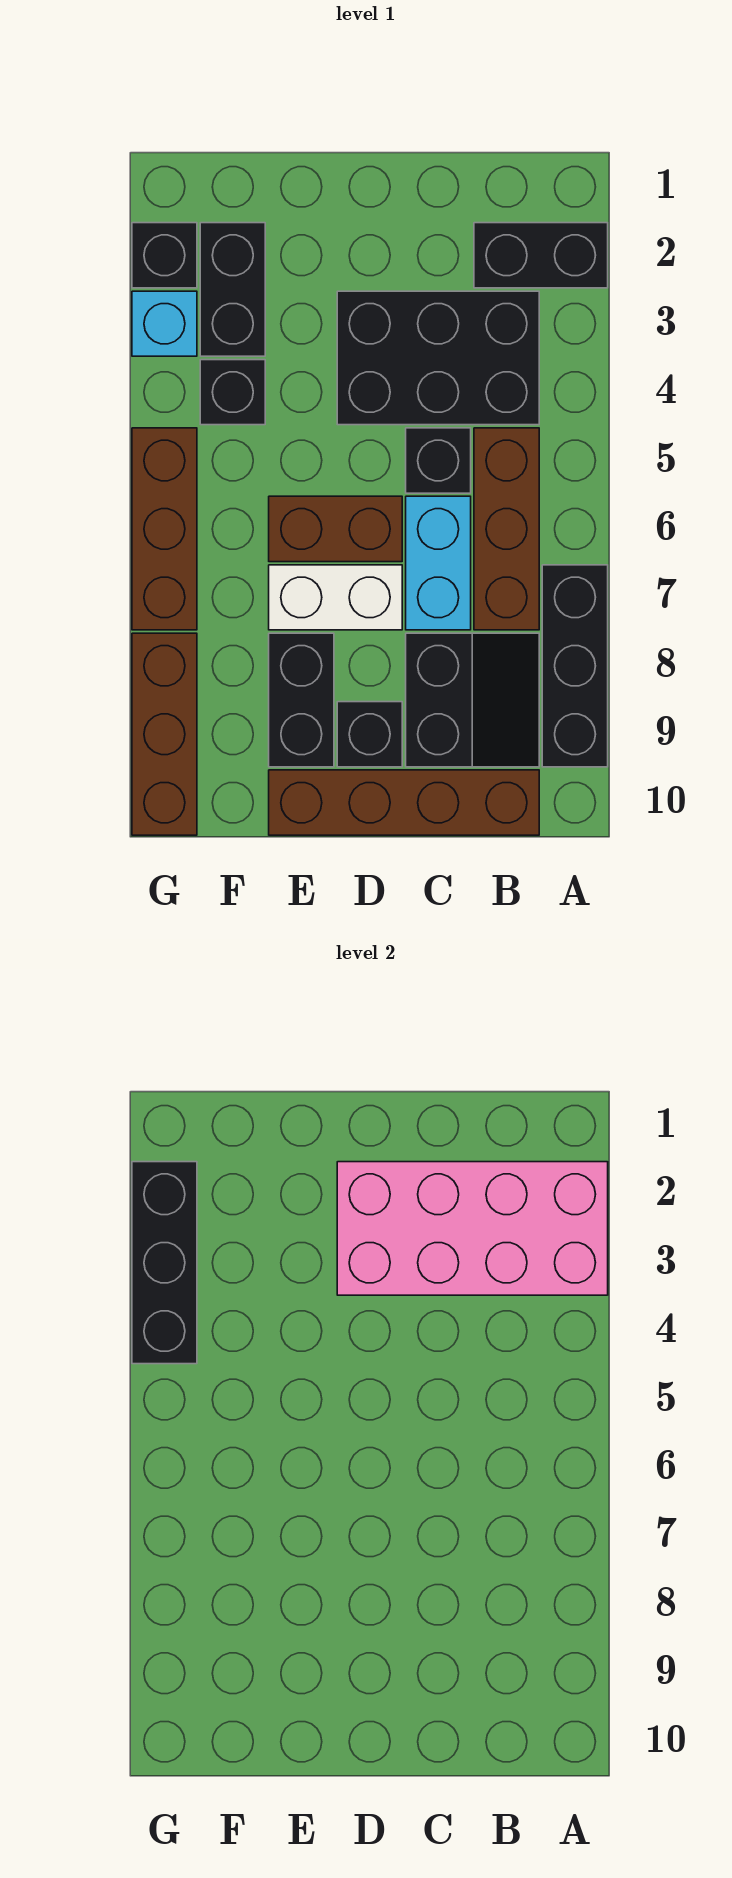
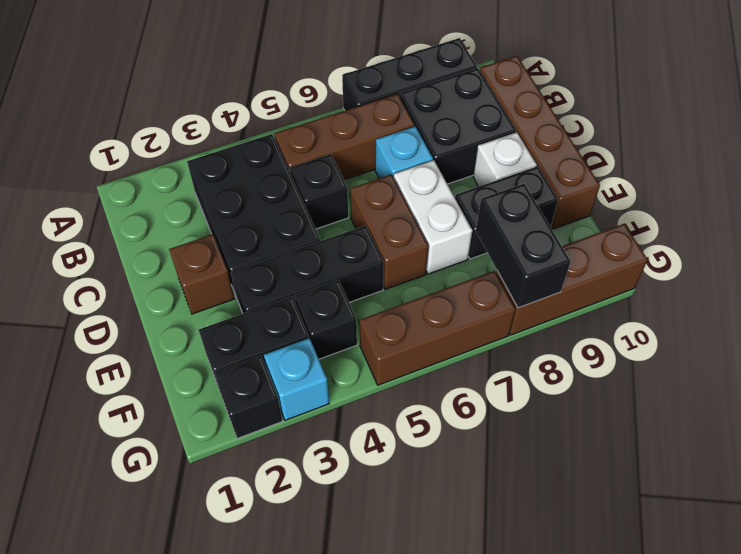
black brick A2:B2 level 1 -> black brick F8:G8 level 2
pink brick A2:D3 level 2 -> none
black slope B8:C9 level 1 top C -> black brick B8:C9 level 1
cyan brick C6:C7 level 1 -> cyan brick C7 level 1
none -> brown brick D2 level 1
black brick D9 level 1 -> white brick D9 level 1
black brick G2:G4 level 2 -> black brick E3:E5 level 1

